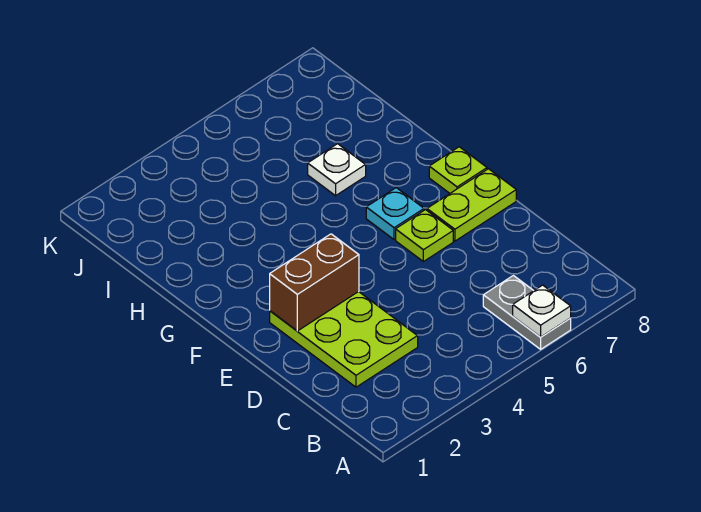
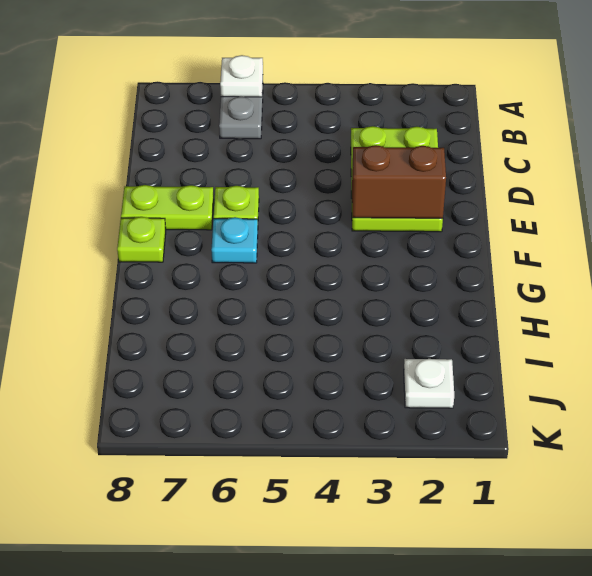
white plate H6 level 1 -> white plate J2 level 1

